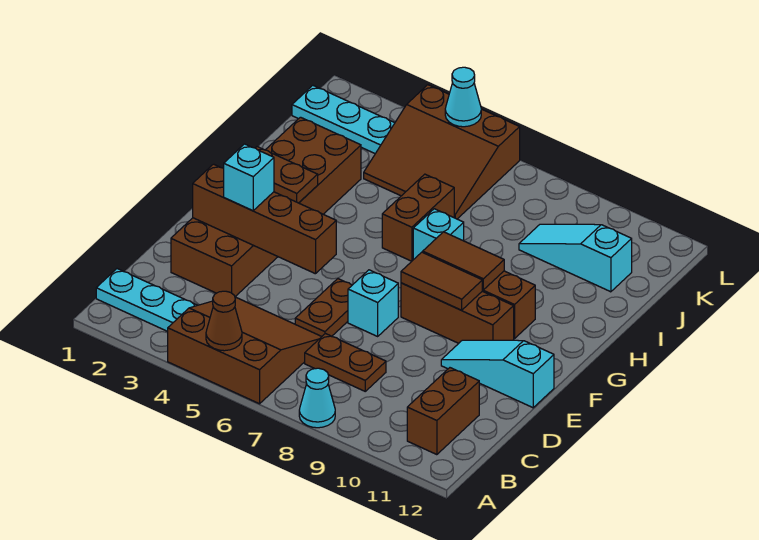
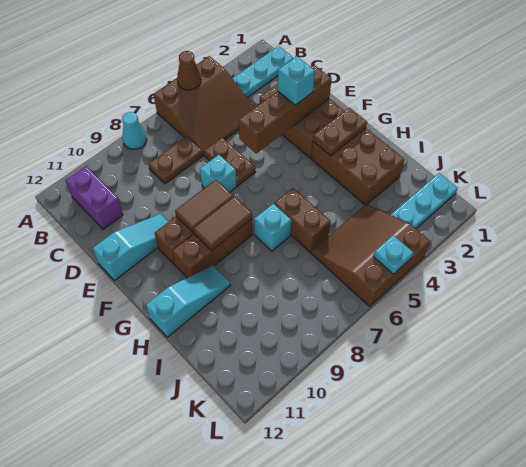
brown brick B11:C11 level 1 -> purple brick B11:C11 level 1
cyan slope J9:J11 level 1 top 11 -> cyan slope H10:H12 level 1 top 12
cyan cone L5 level 2 -> cyan plate L5 level 2

